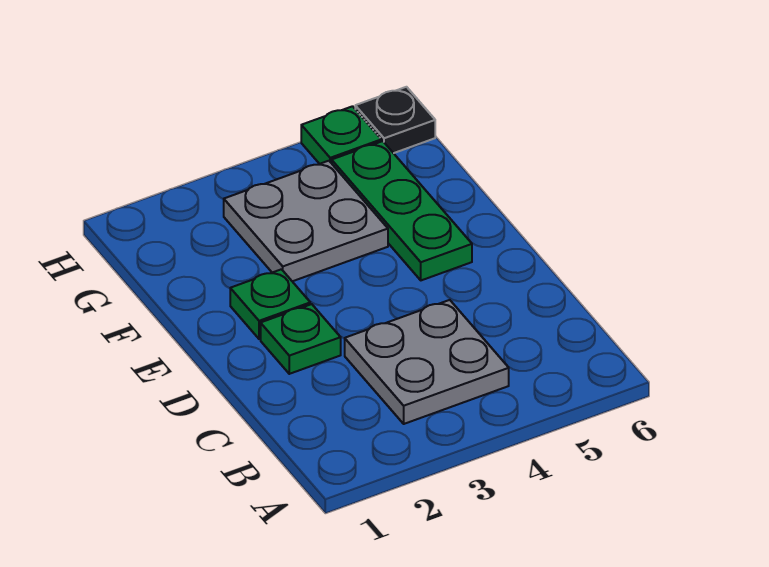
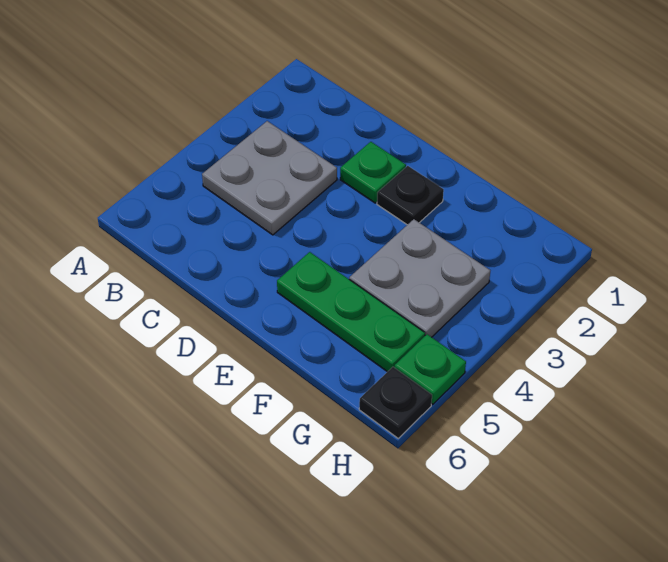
green plate E2 level 1 -> black plate E2 level 1

